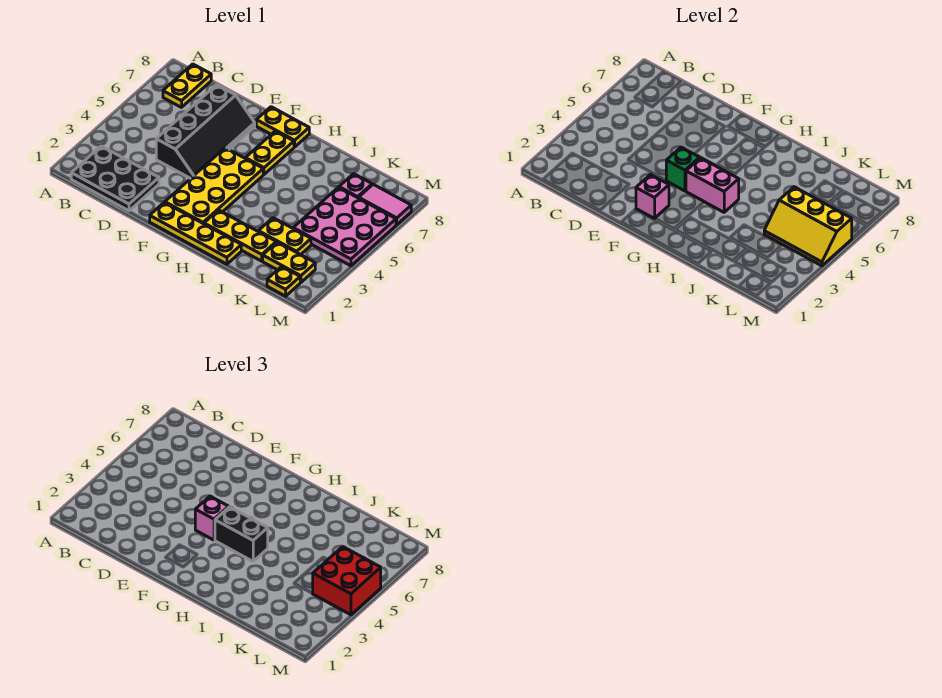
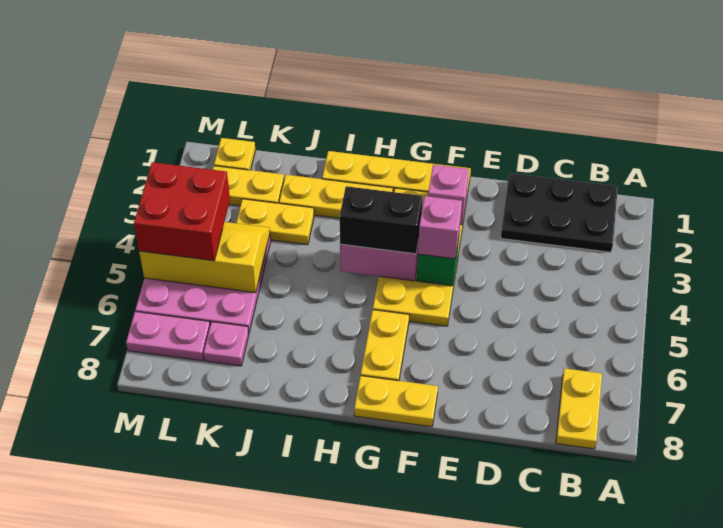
black slope D4:E7 level 1 top D -> none
pink tile L7:M7 level 1 -> pink plate L7:M7 level 1

